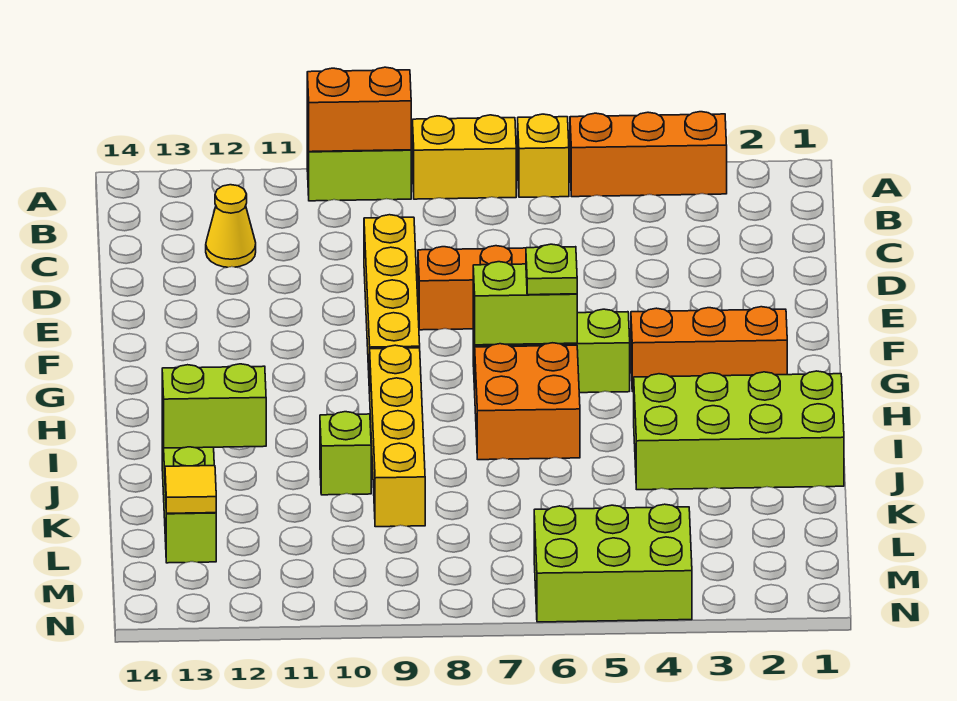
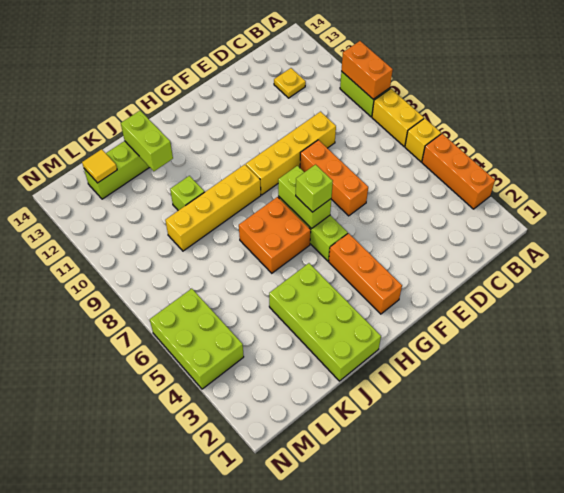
yellow cone C12 level 1 -> yellow plate C12 level 1
lime plate G6 level 3 -> lime brick G6 level 3

